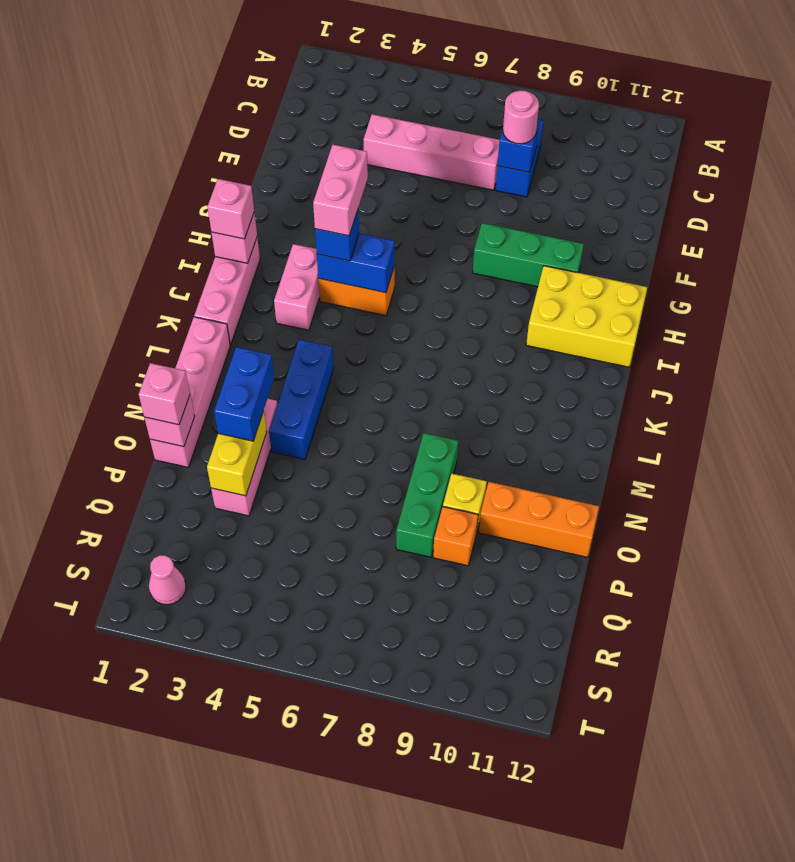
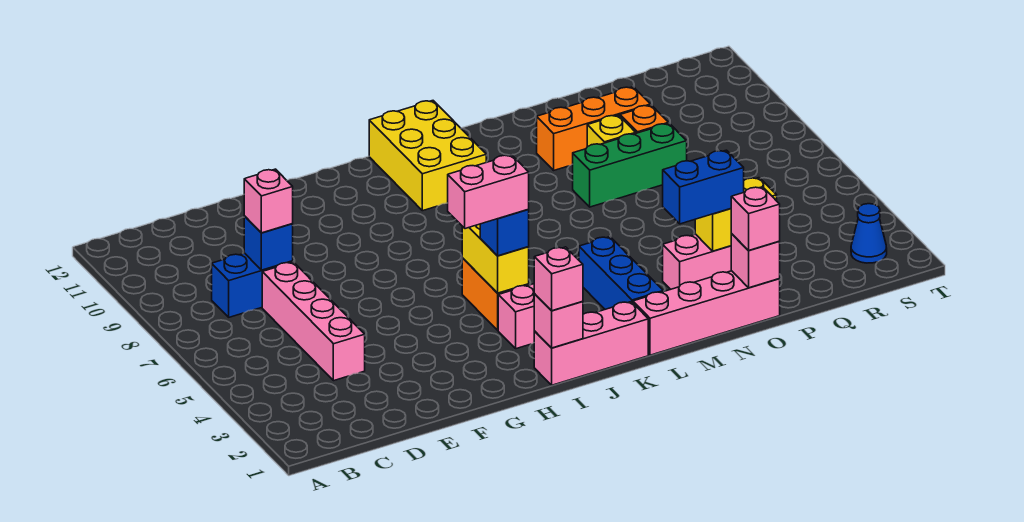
pink round brick D8 level 3 -> pink brick D8 level 3
green brick G8:G10 level 1 -> none
yellow brick H10:I12 level 1 -> yellow brick J10:K12 level 1
blue brick I4:I5 level 2 -> yellow brick I4:I5 level 2
blue brick L4:N4 level 1 -> blue brick L2:L4 level 1
orange brick O10:O12 level 1 -> orange brick N10:P10 level 1
pink cone S2 level 1 -> blue cone S2 level 1

